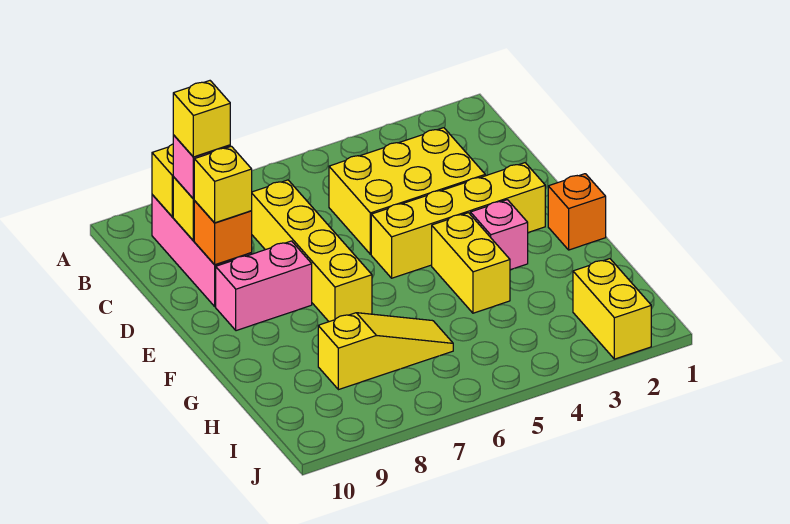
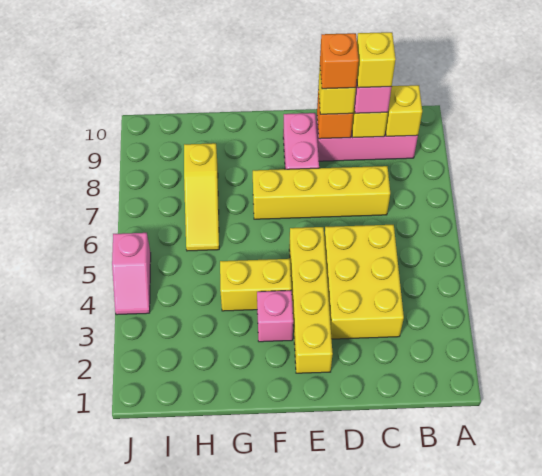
orange brick F1 level 1 -> orange brick D9 level 4
yellow brick I2:J2 level 1 -> none
none -> pink slope J4:J5 level 1 top 5

